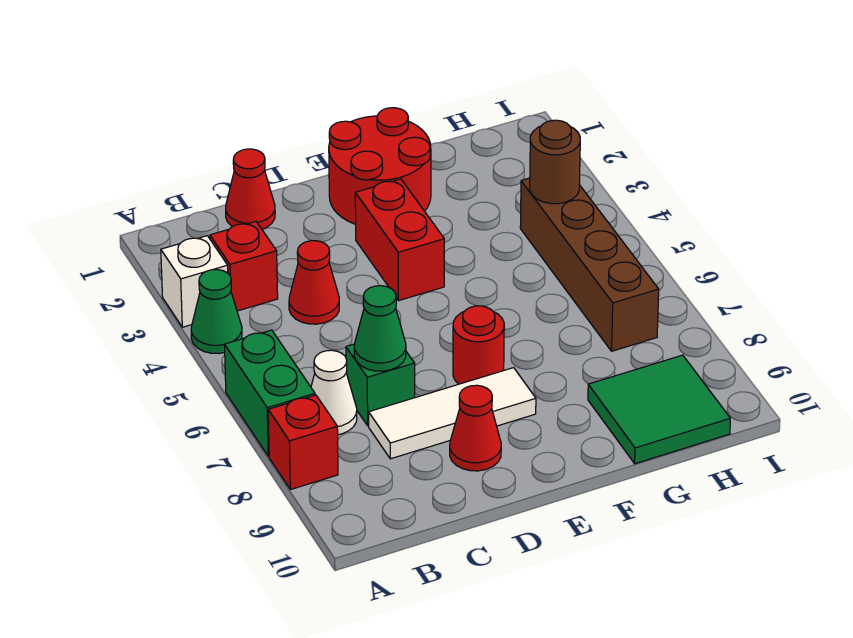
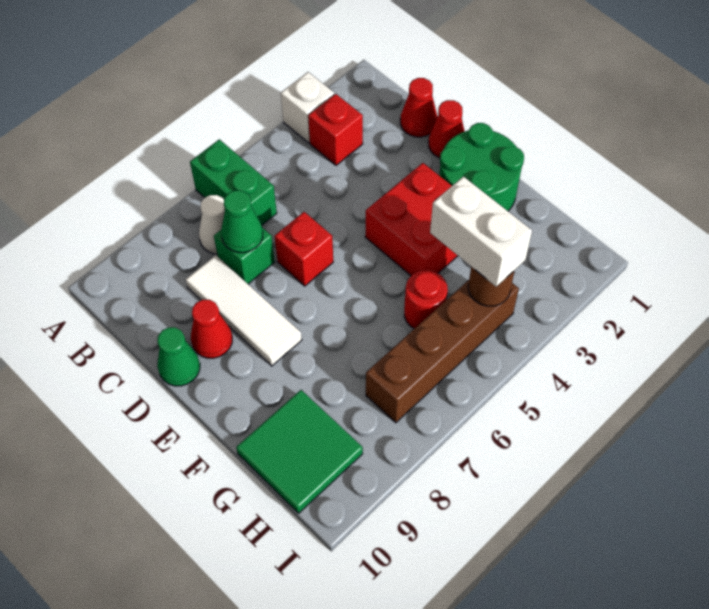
green cone A4 level 1 -> green cone D10 level 1
green brick A6:A7 level 1 -> green brick A6:B6 level 1
red brick A8 level 1 -> red brick D6 level 1
red cone C4 level 1 -> red cone D1 level 1
red round brick E1:F2 level 1 -> green round brick E1:F2 level 1
red brick E3:E4 level 1 -> red brick E3:F4 level 1
red round brick E7 level 1 -> red round brick G5 level 1
none -> white brick G4:H4 level 3

